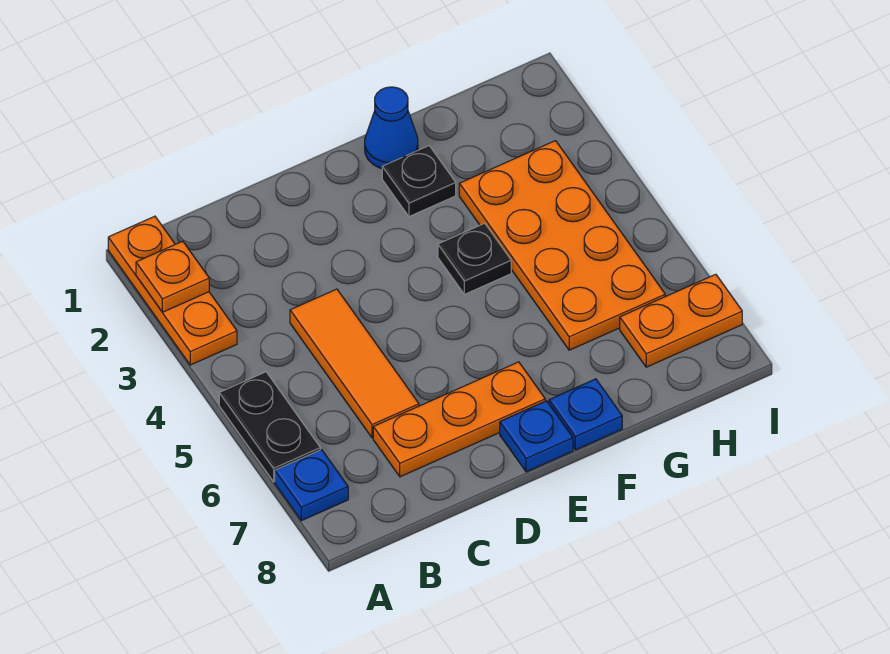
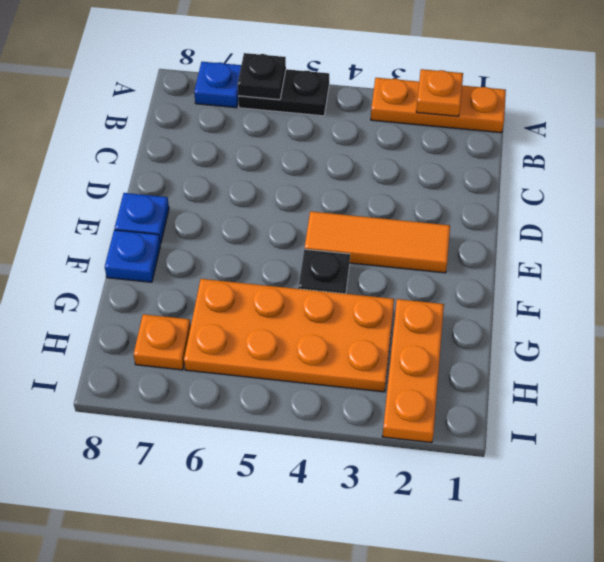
orange tile C4:C6 level 1 -> orange tile E2:E4 level 1
orange plate C7:E7 level 1 -> orange plate G2:I2 level 1
blue cone F1 level 1 -> none
black plate F2 level 1 -> black plate A6 level 2
orange plate H7:I7 level 1 -> orange plate H7 level 1

